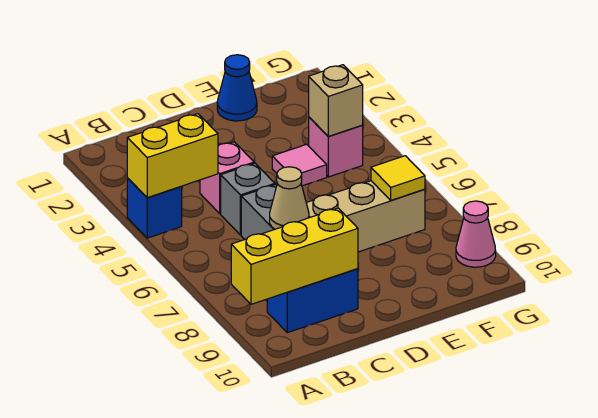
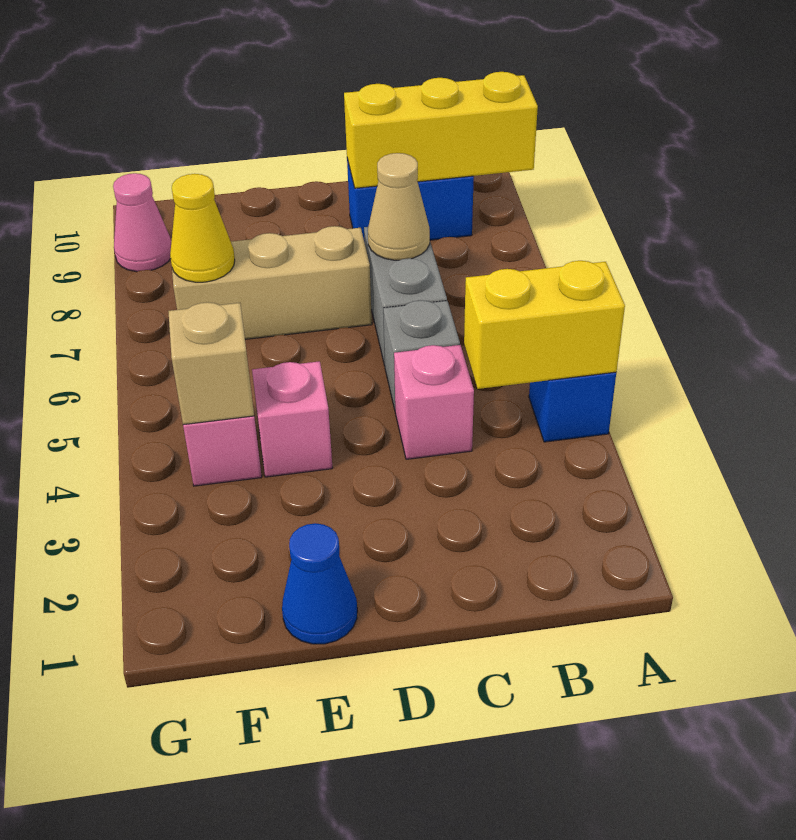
pink tile E4 level 1 -> pink brick E4 level 1
yellow tile F7 level 2 -> yellow cone F7 level 2

